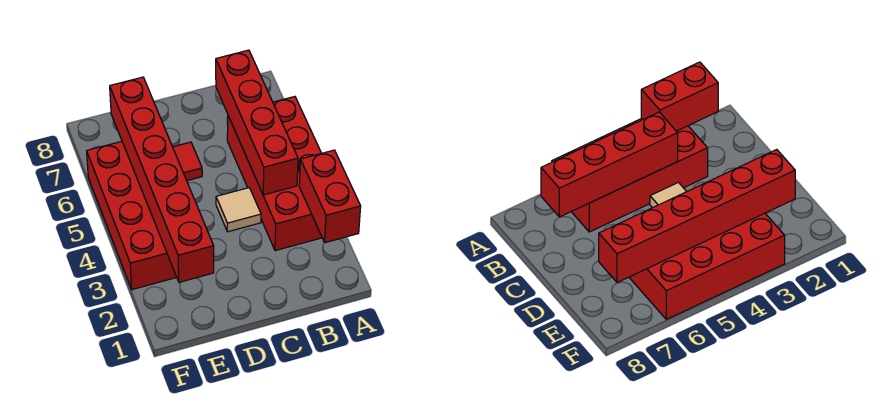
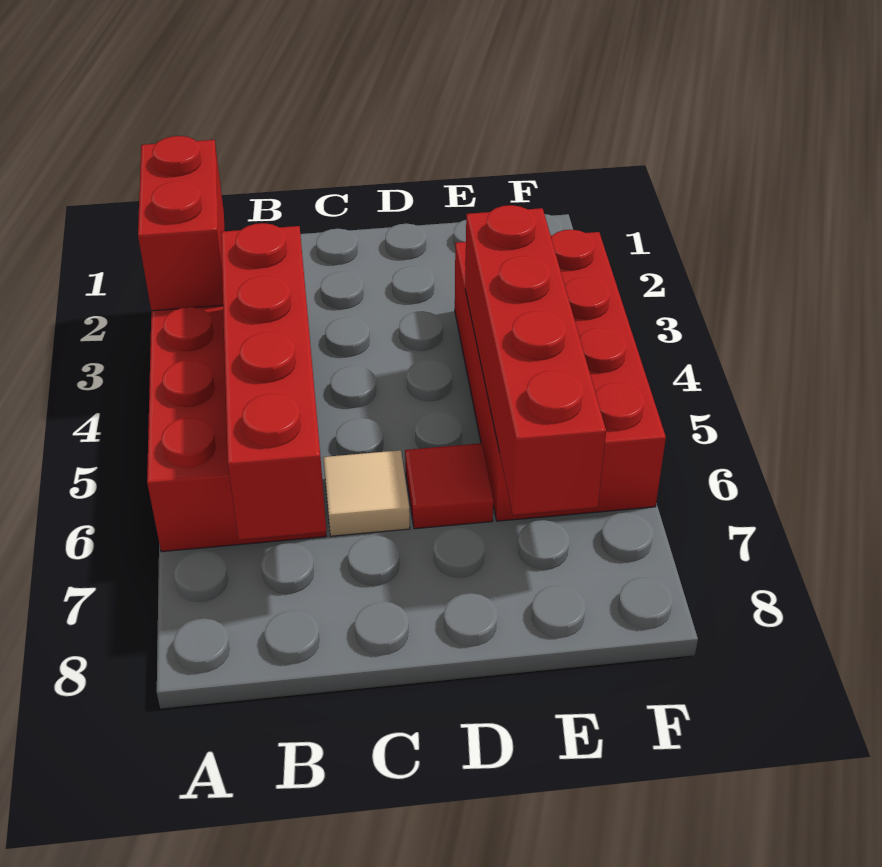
tan tile C4 level 1 -> tan tile C6 level 1
red brick E2:E7 level 2 -> red brick E4:E7 level 2

